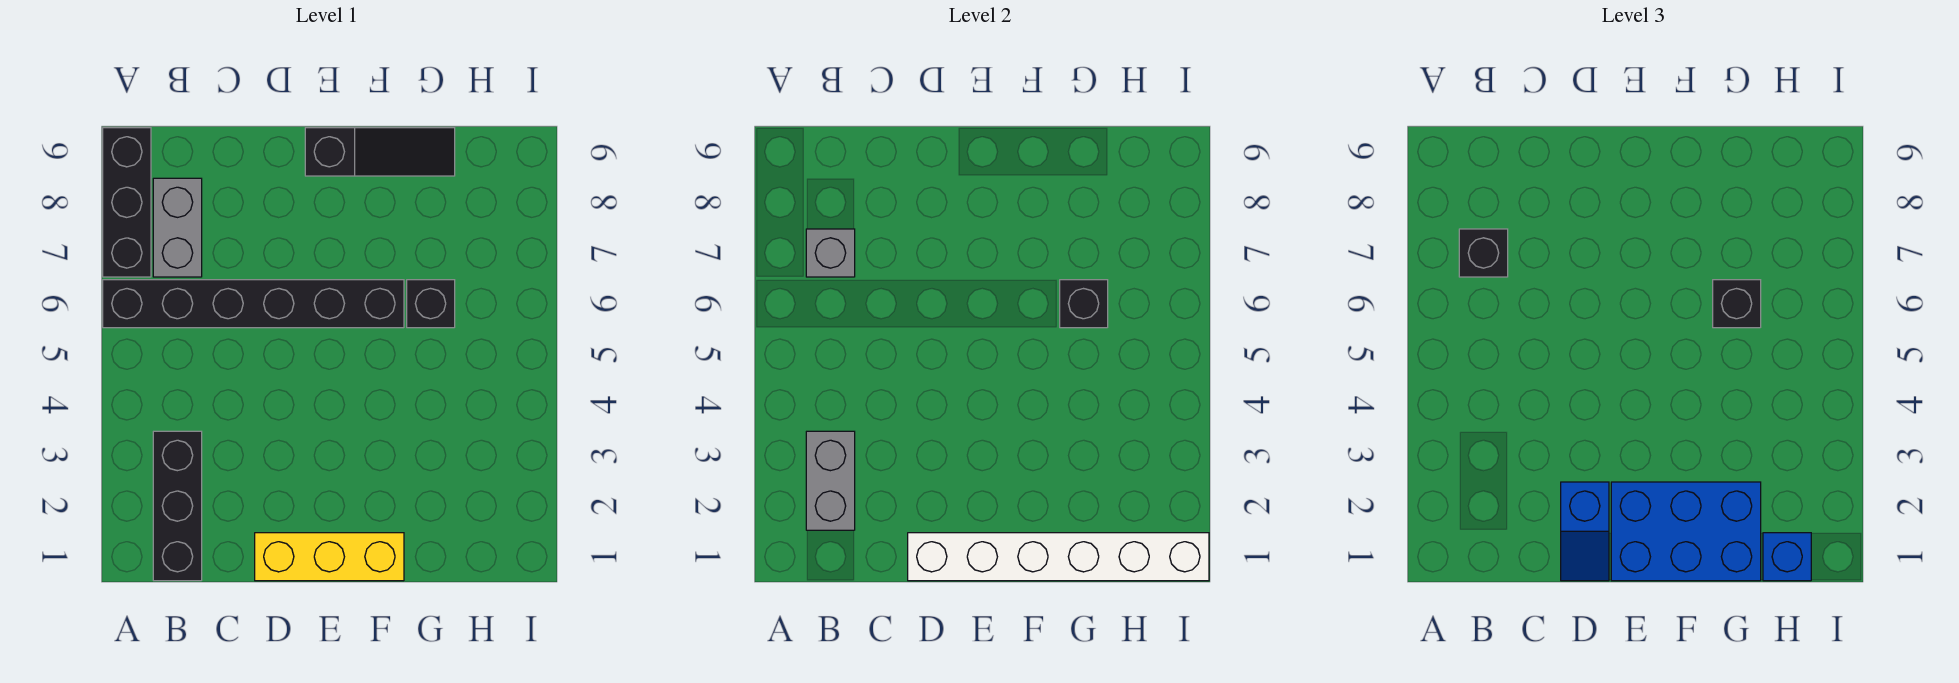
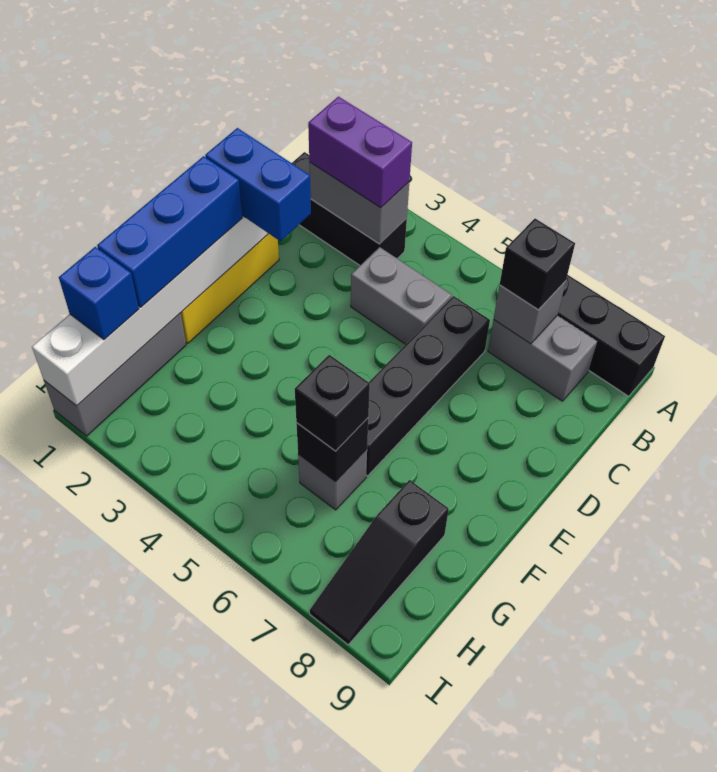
black brick A6:F6 level 1 -> black brick C6:F6 level 1
none -> purple brick B2:B3 level 3
none -> grey brick C4:C5 level 1
blue slope D1:D2 level 3 top 2 -> blue brick D1:D2 level 3
blue brick E1:G2 level 3 -> blue brick E1:G1 level 3
black slope E9:G9 level 1 top E -> black slope G8:I8 level 1 top G
none -> grey brick G1:I1 level 1
black brick G6 level 1 -> grey brick G6 level 1

